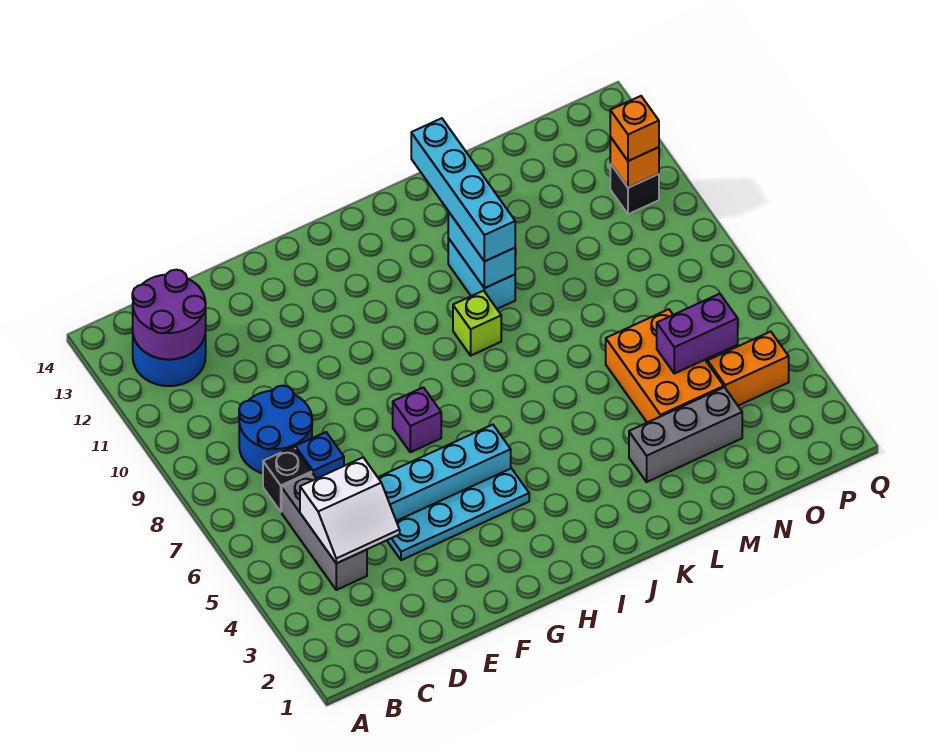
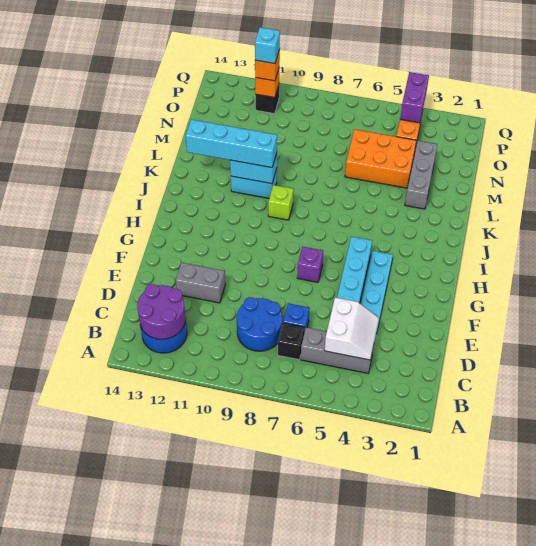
none -> grey brick E11:E12 level 1
purple brick N5:O5 level 2 -> purple brick P4:Q4 level 2
none -> cyan brick P11 level 4

